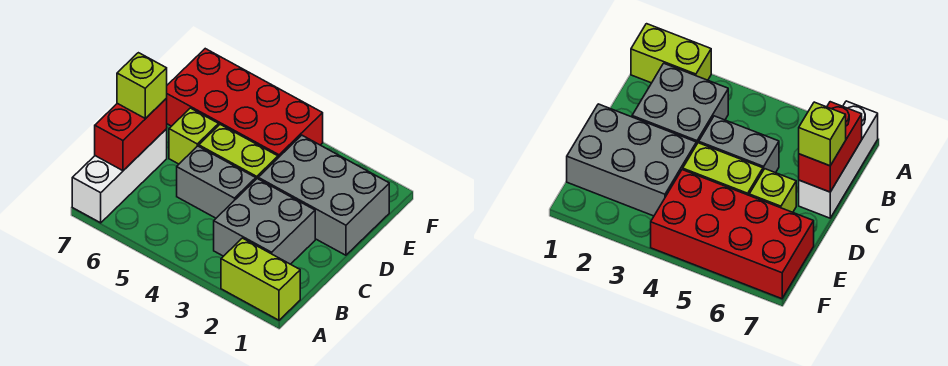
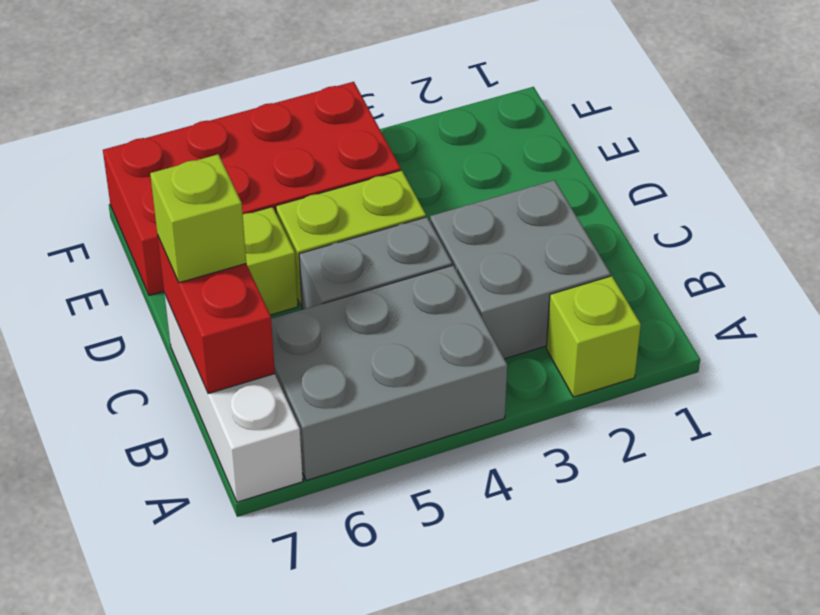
lime brick A1:A2 level 1 -> lime brick A2 level 1
grey brick D1:E3 level 1 -> grey brick A4:B6 level 1

